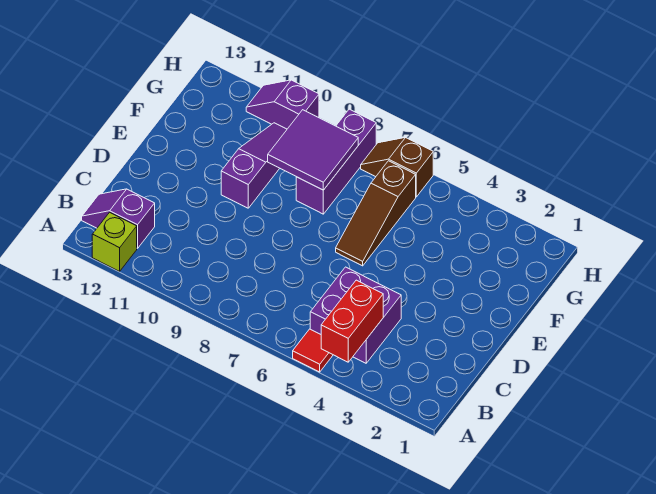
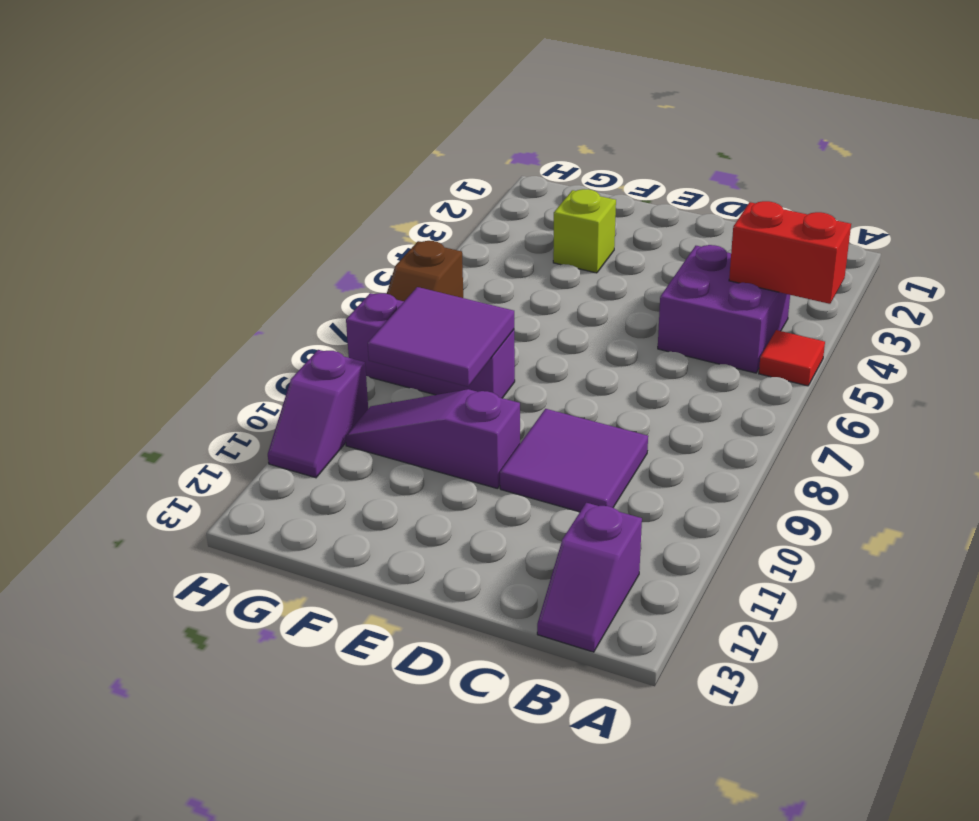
lime brick A12 level 1 -> lime brick F3 level 1
none -> purple tile C9:D10 level 1
brown slope E6:G6 level 1 top G -> none

